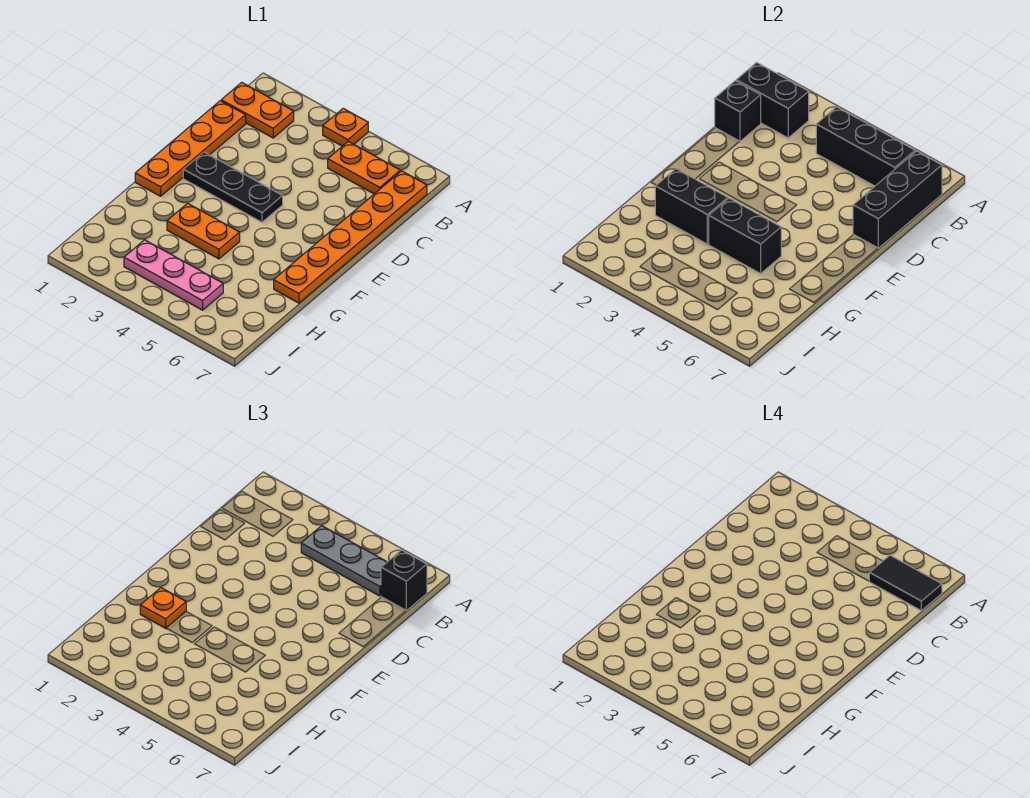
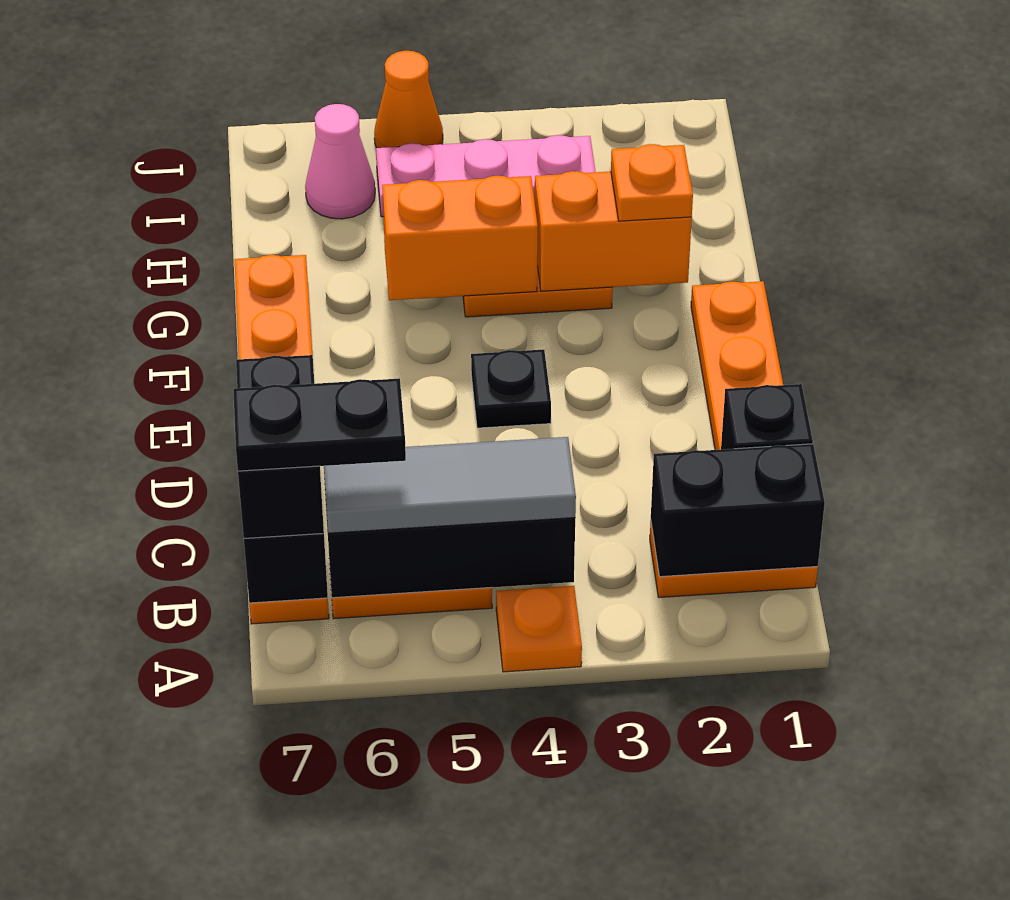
grey plate B4:B6 level 3 -> grey tile B4:B6 level 3
black tile B6:B7 level 4 -> black plate B6:B7 level 4
black plate E2:E4 level 1 -> black plate E4 level 1
black brick G2:G3 level 2 -> orange brick G2:G3 level 2
black brick G4:G5 level 2 -> orange brick G4:G5 level 2
none -> pink cone I6 level 1
none -> orange cone J5 level 1

